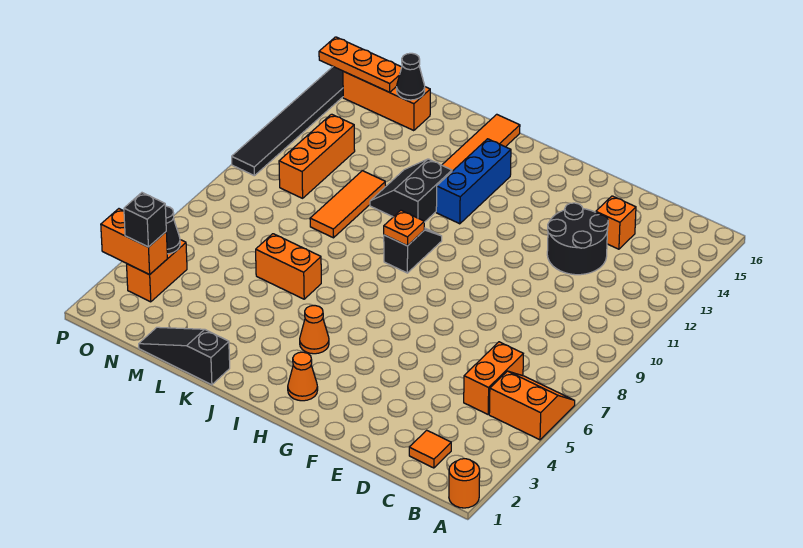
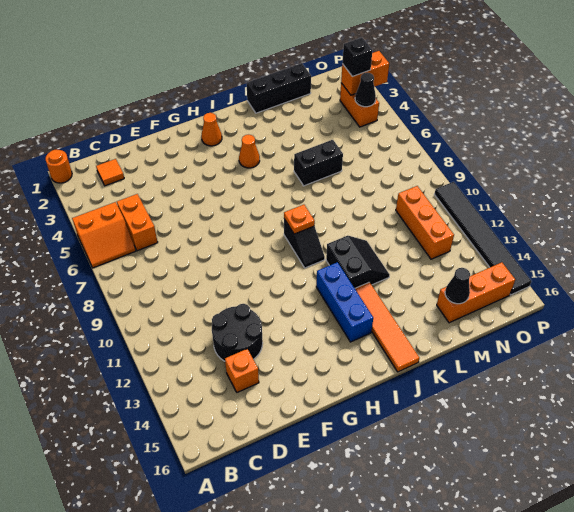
black slope K1:M1 level 1 top K -> black brick K1:M1 level 1
orange brick K6:L6 level 1 -> black brick K6:L6 level 1
orange tile L9:L11 level 1 -> none
orange plate N15:P15 level 2 -> none

